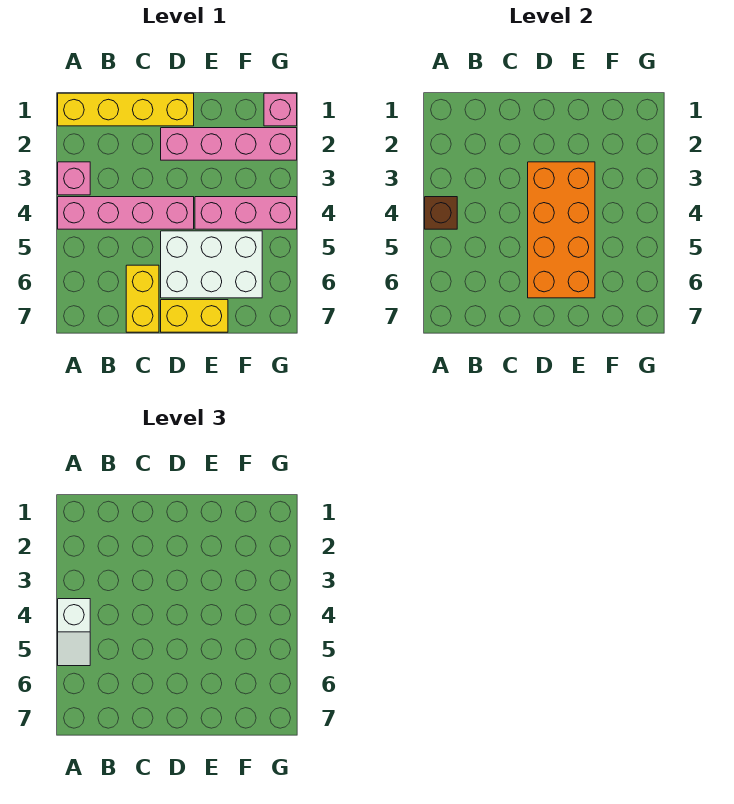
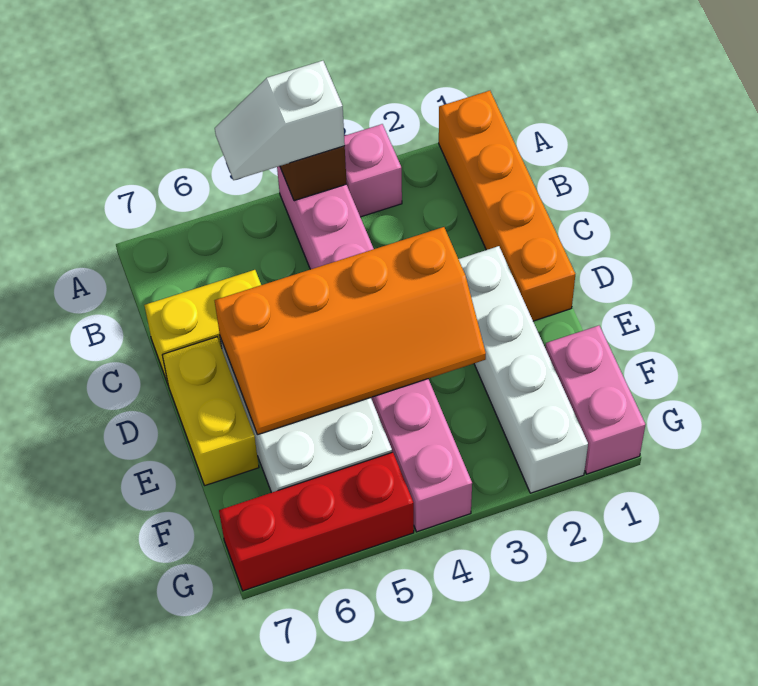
yellow brick A1:D1 level 1 -> orange brick A1:D1 level 1
pink brick D2:G2 level 1 -> white brick D2:G2 level 1
orange brick D3:E6 level 2 -> orange slope D3:E6 level 2 top D
pink brick G1 level 1 -> pink brick F1:G1 level 1
none -> red brick G5:G7 level 1

